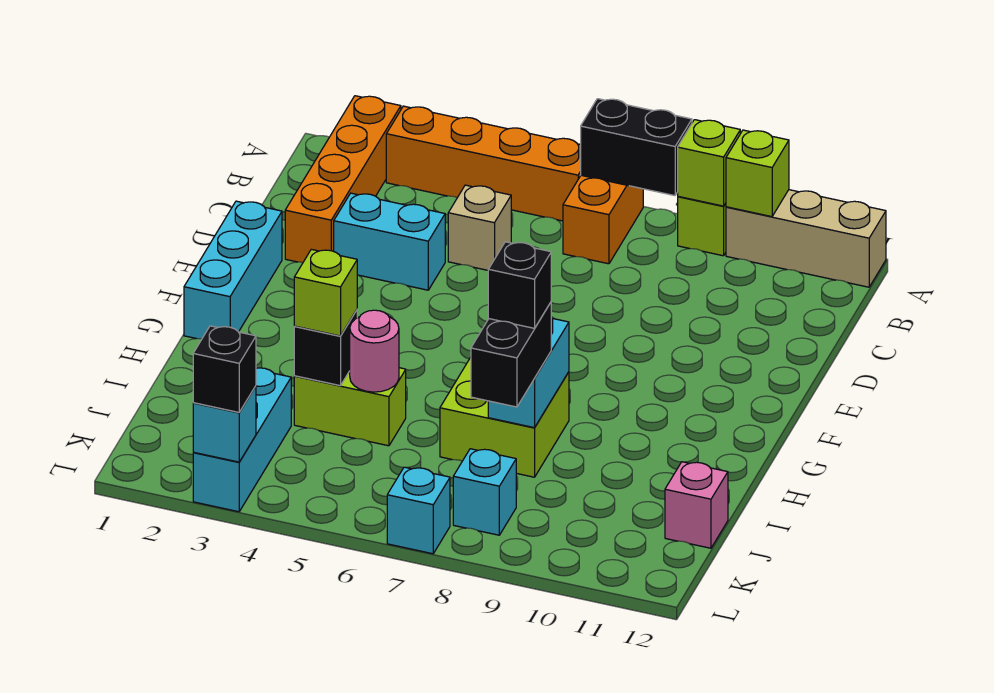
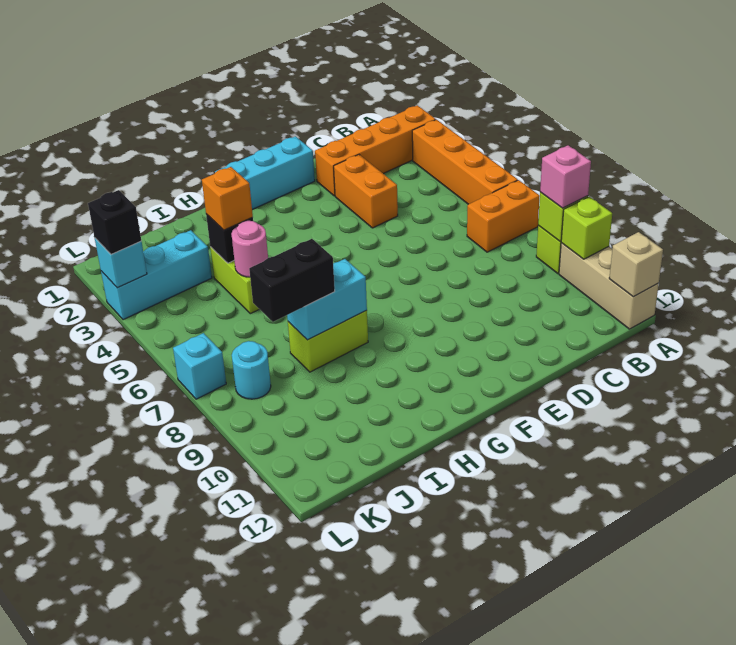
black brick A7:A8 level 2 -> none
tan brick C5 level 1 -> tan brick A12 level 2
cyan brick D3:D4 level 1 -> orange brick D3:D4 level 1
lime brick H7:I8 level 1 -> lime brick H8:I8 level 1
lime brick I4 level 3 -> orange brick I4 level 3
black brick I8 level 4 -> none
pink brick J12 level 1 -> pink brick A9 level 3
cyan brick K8 level 1 -> cyan round brick K8 level 1

